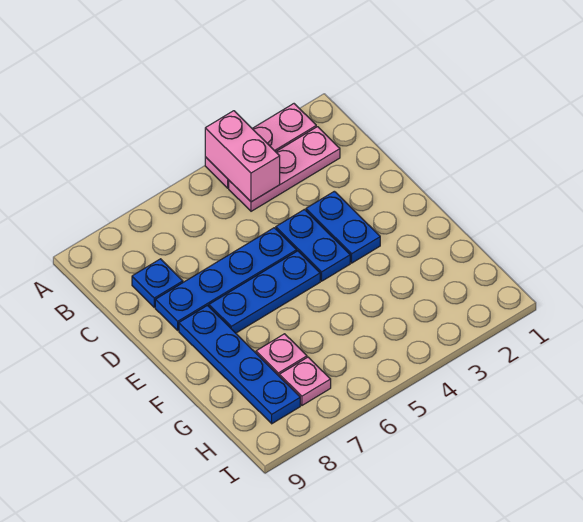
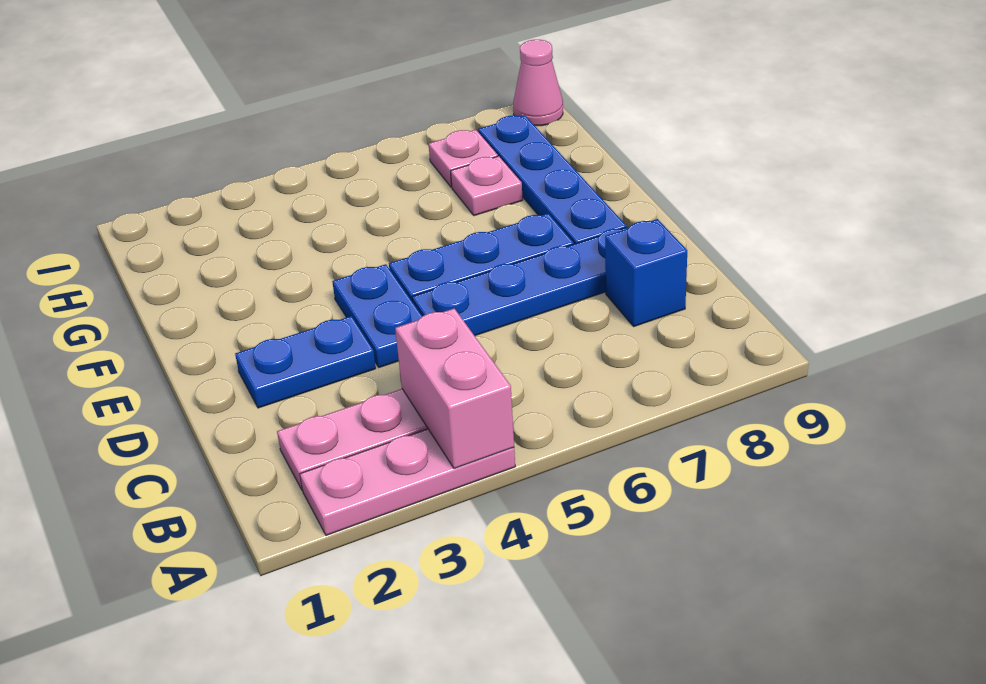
blue plate C8 level 1 -> blue brick C8 level 1
blue plate D3:E3 level 1 -> blue plate D2:D3 level 1
none -> pink cone I9 level 1

